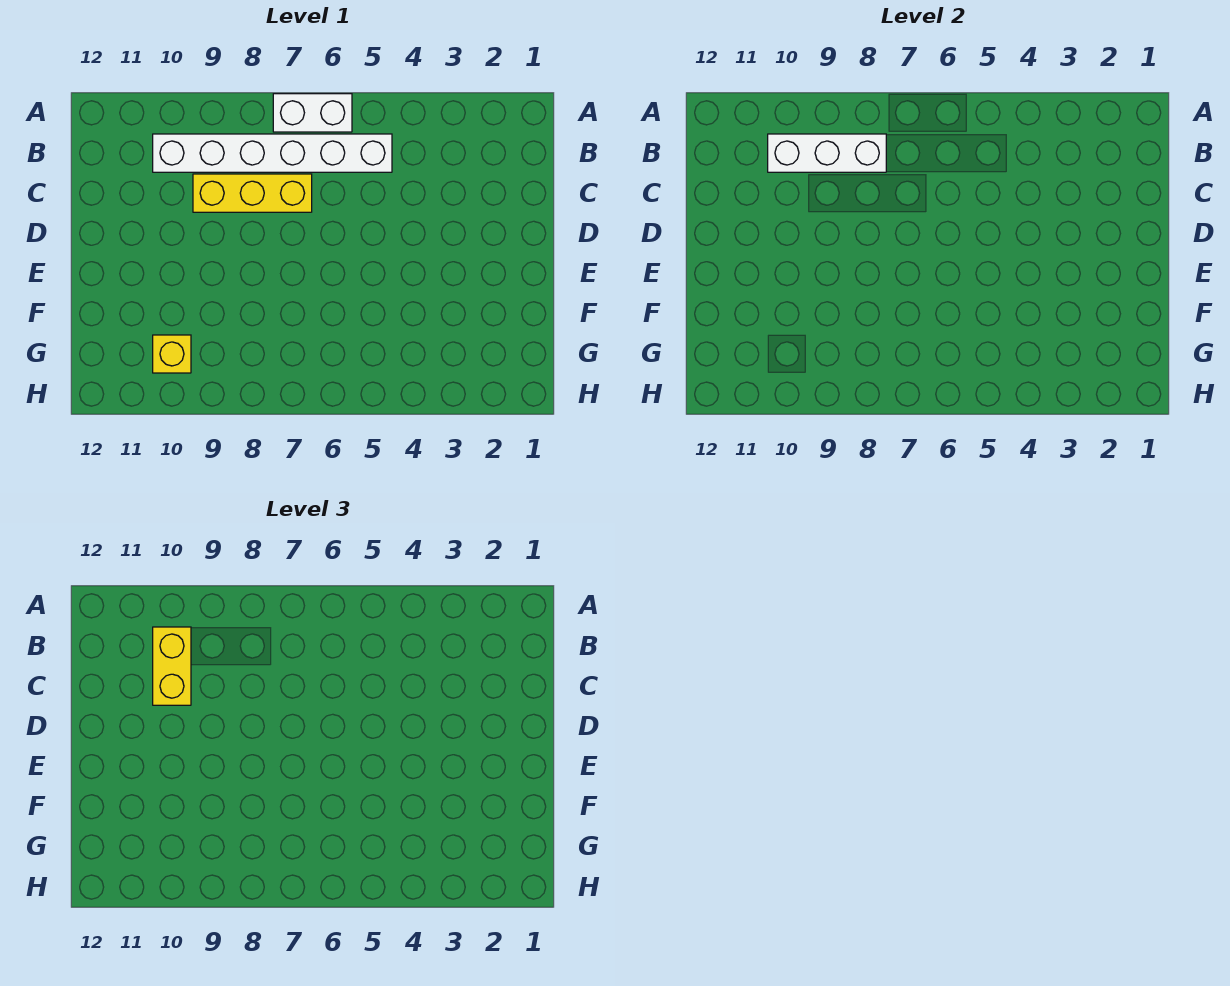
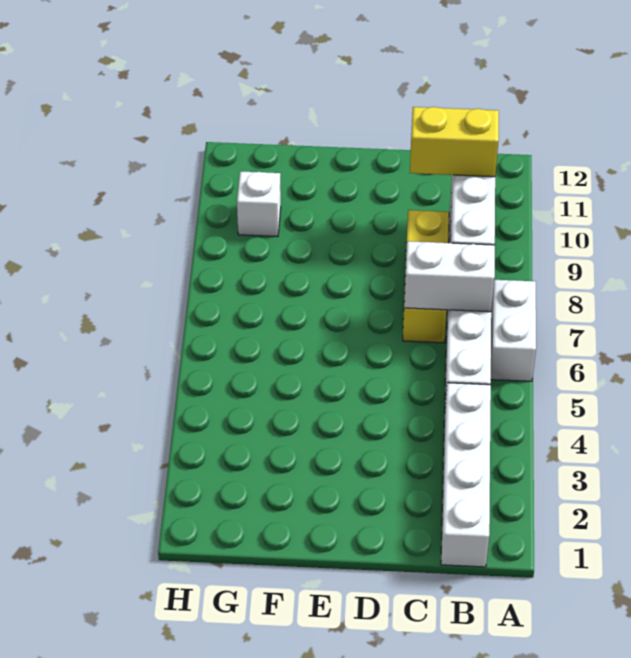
none -> white brick B1:B4 level 1
none -> white brick B7:C7 level 2
yellow brick G10 level 1 -> white brick G10 level 1

